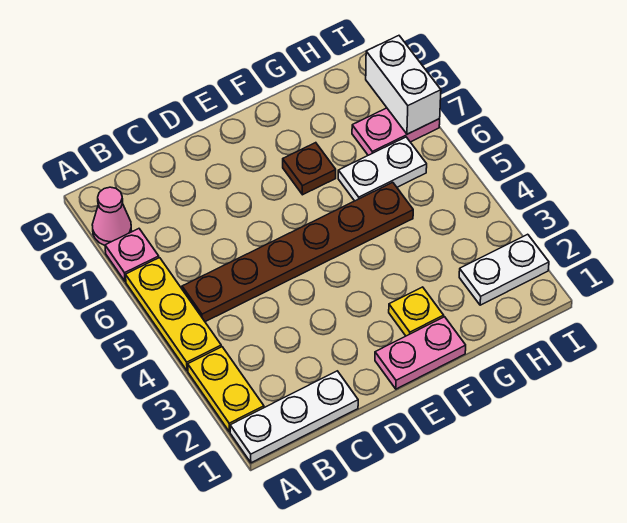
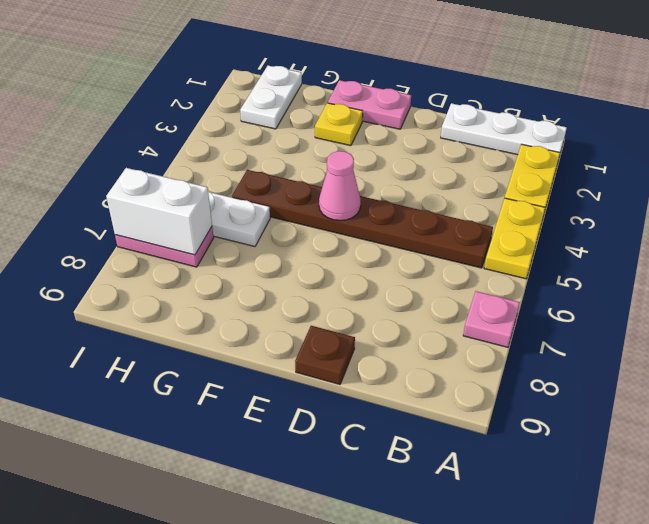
yellow plate A4:A6 level 1 -> yellow plate A4:A5 level 1
pink cone A8 level 1 -> pink cone E5 level 2
brown plate F7 level 1 -> brown plate D9 level 1
white plate H2:I2 level 1 -> white plate H1:H2 level 1
white brick I7:I8 level 2 -> white brick H7:I7 level 2

